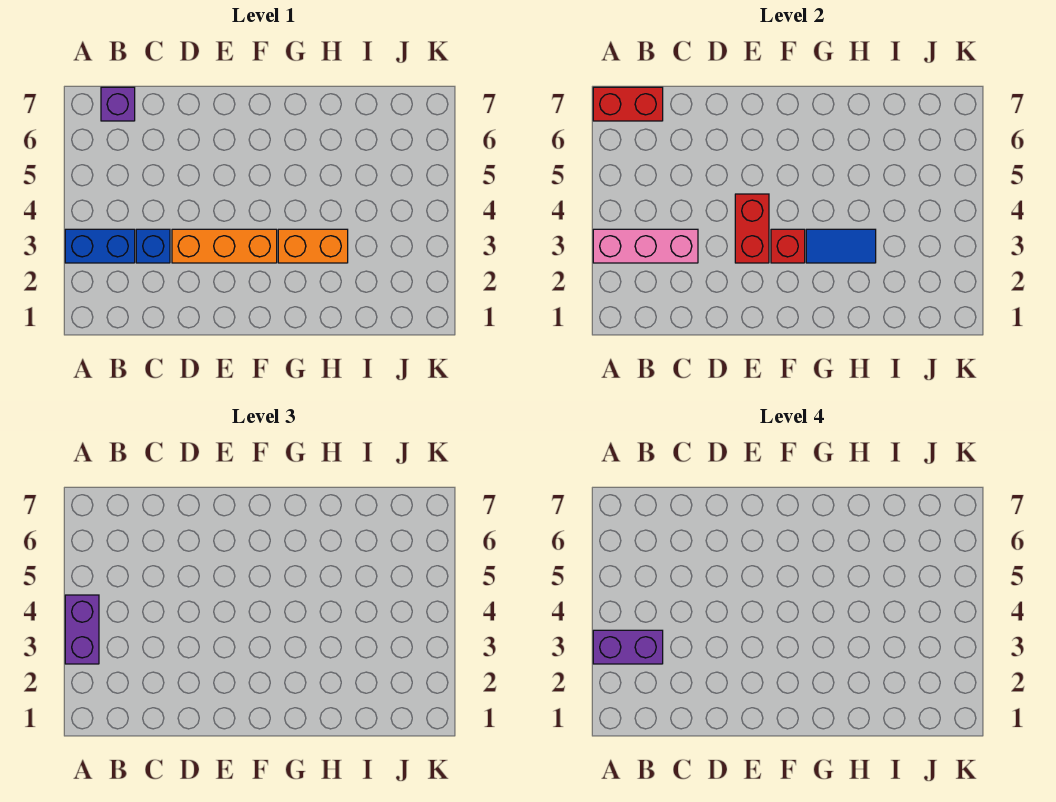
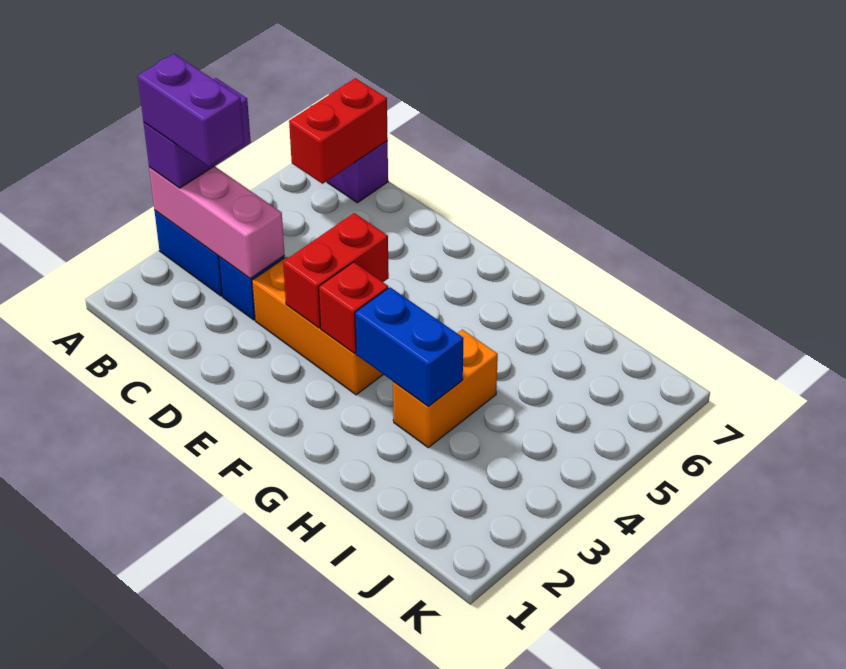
red brick A7:B7 level 2 -> red brick B6:B7 level 2
orange brick G3:H3 level 1 -> orange brick H3:H4 level 1
blue tile G3:H3 level 2 -> blue brick G3:H3 level 2

